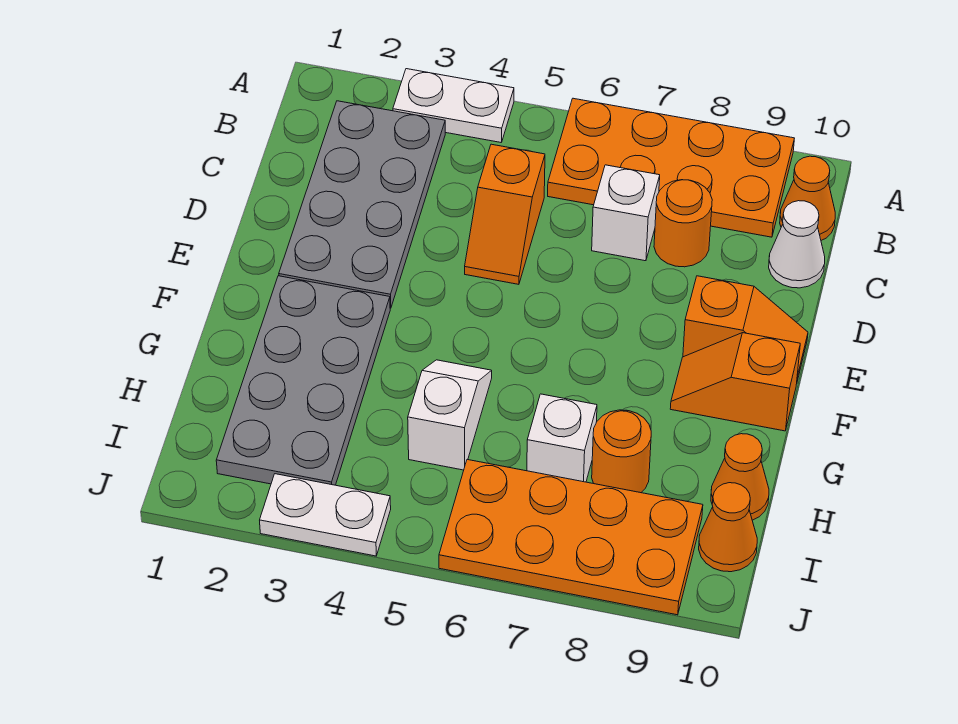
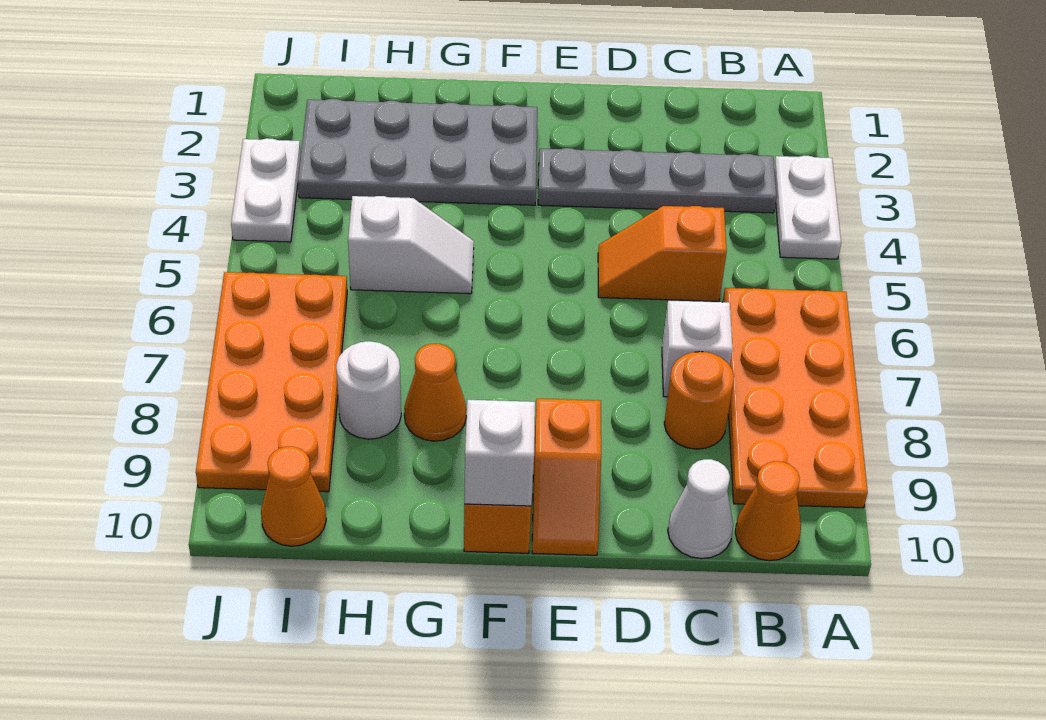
grey plate B2:E3 level 1 -> grey plate B3:E3 level 1
white brick H7 level 1 -> white brick F10 level 2
orange round brick H8 level 1 -> white round brick H8 level 1
orange cone H10 level 1 -> orange cone G8 level 1

